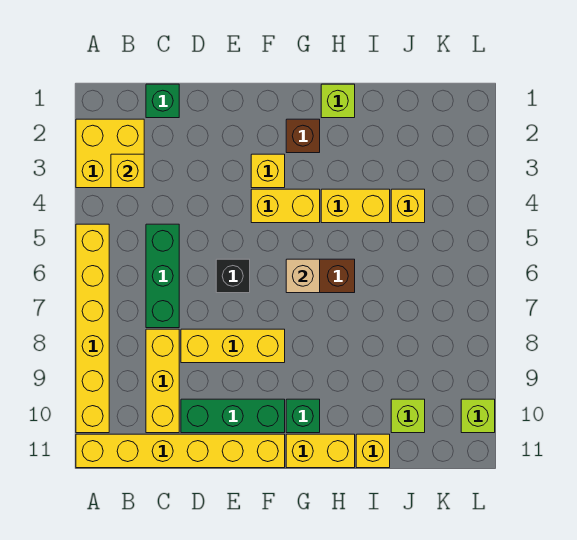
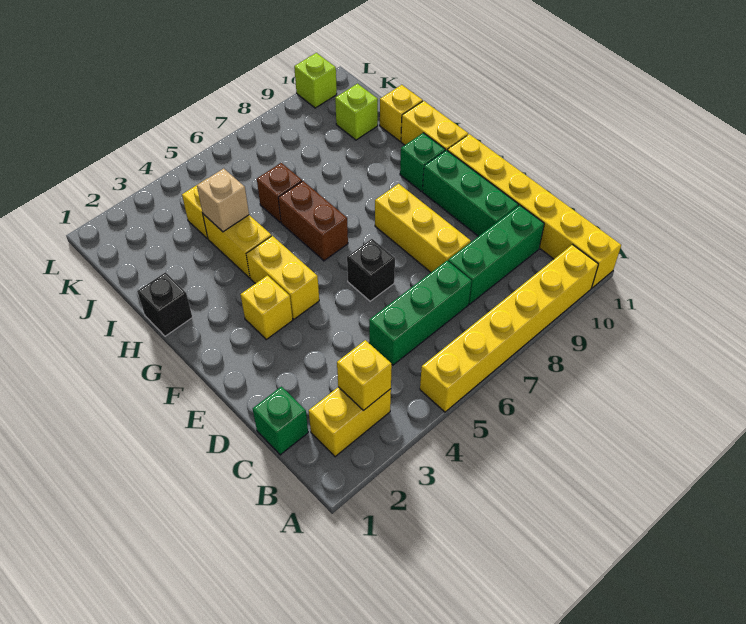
yellow brick A2:B3 level 1 -> yellow brick B2:B3 level 1
yellow brick C8:C10 level 1 -> green brick C8:C10 level 1
brown brick G2 level 1 -> brown brick I6 level 1
tan brick G6 level 2 -> tan brick I4 level 2
lime brick H1 level 1 -> black brick H1 level 1

